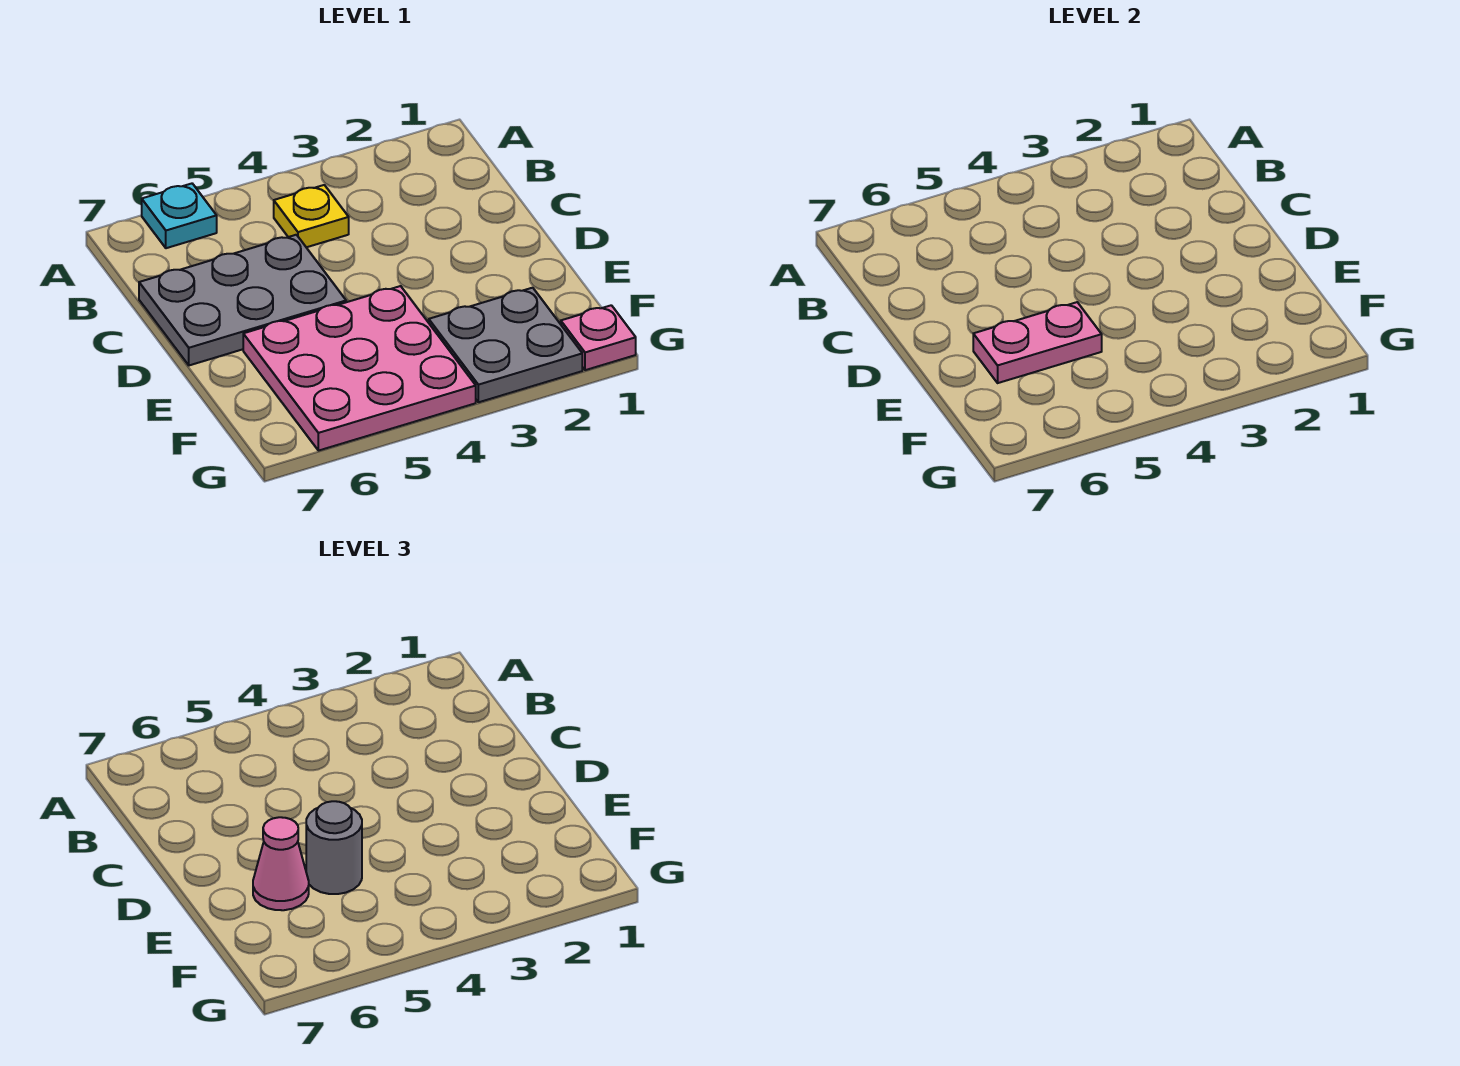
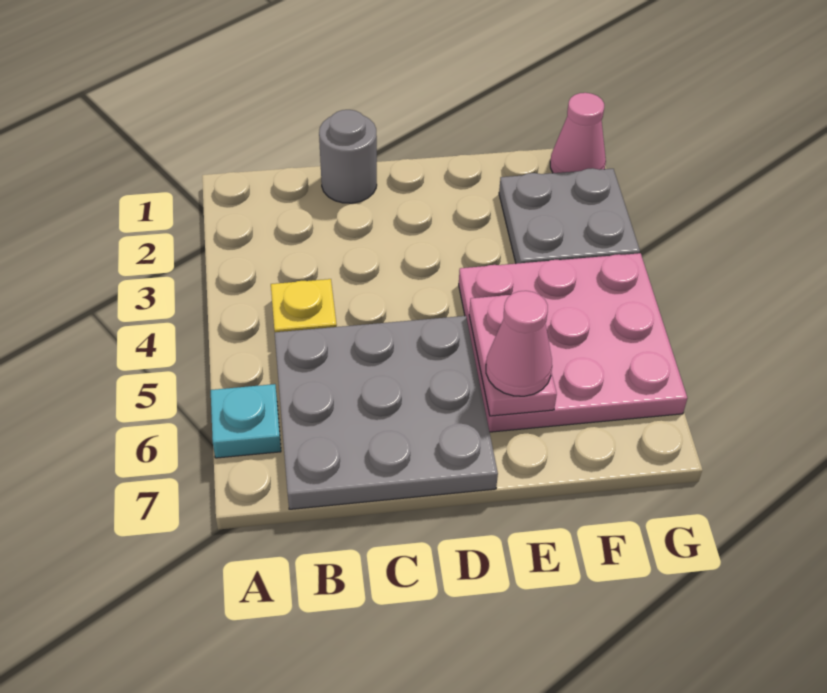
grey plate C5:D7 level 1 -> grey plate B5:D7 level 1
grey round brick E5 level 3 -> grey round brick C1 level 1
pink plate G1 level 1 -> pink cone G1 level 1

